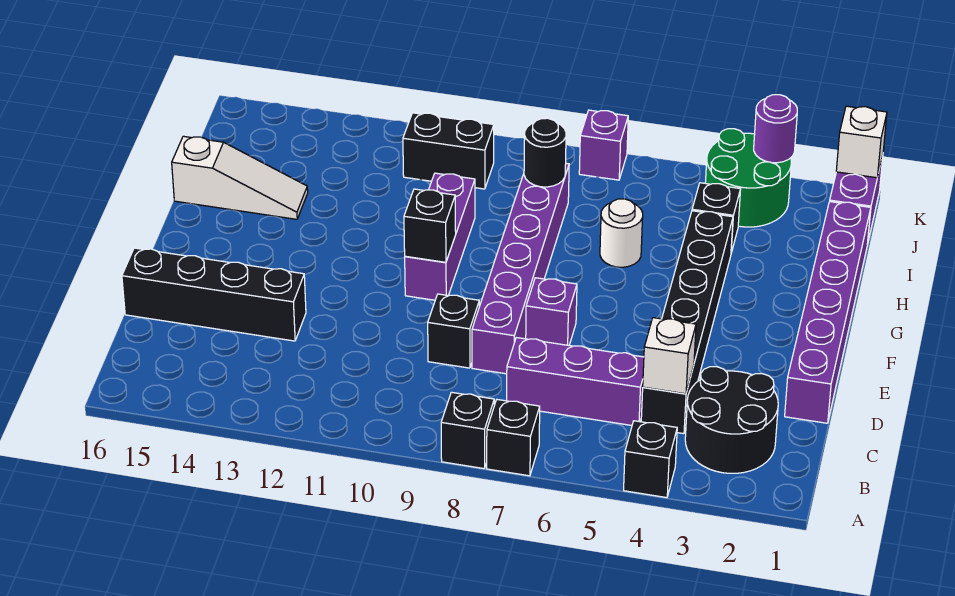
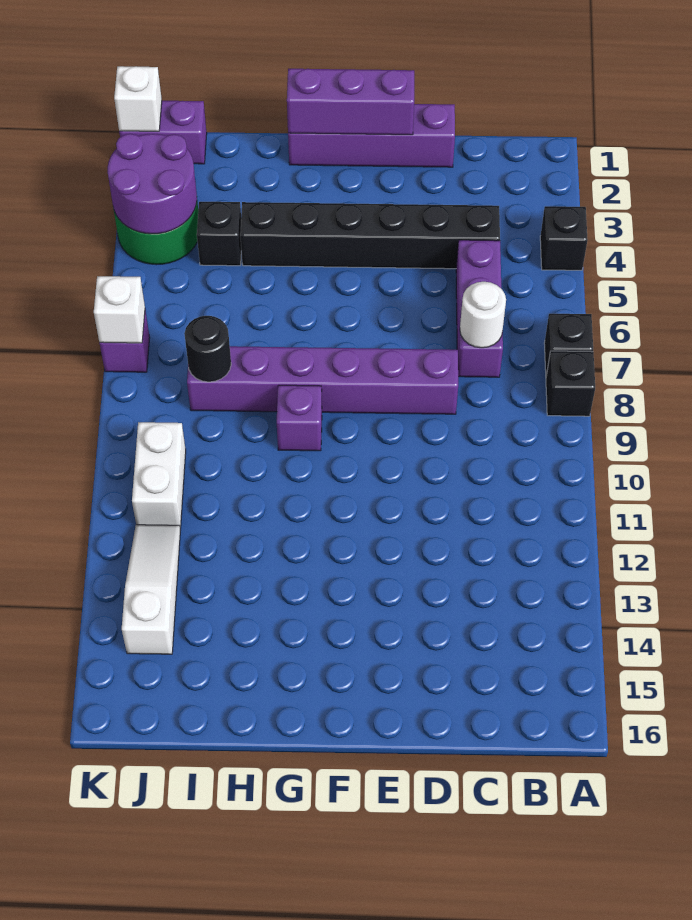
black round brick B2:C3 level 1 -> none
white brick C4 level 2 -> white brick K7 level 2
purple brick D1:I1 level 1 -> purple brick D1:G1 level 1
black brick D9 level 1 -> none
black brick D13:D16 level 1 -> none
purple brick E7 level 1 -> purple brick G9 level 1
purple brick F10:H10 level 1 -> purple brick E1:G1 level 2
black brick F10 level 2 -> none
white round brick H6 level 1 -> white round brick C7 level 2
white slope H14:H16 level 1 top 16 -> white slope J12:J14 level 1 top 14
black brick J10:J11 level 1 -> white brick J10:J11 level 1
purple round brick K3 level 2 -> purple round brick J3:K4 level 2

